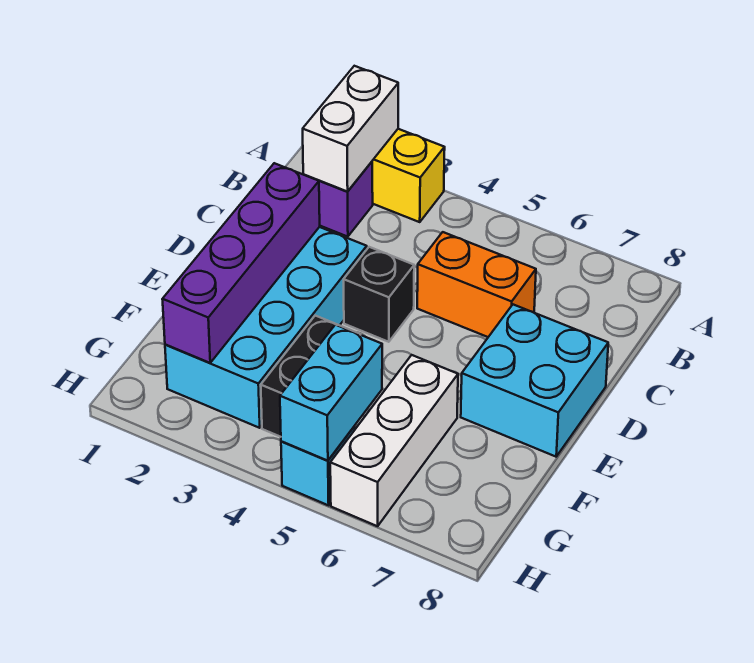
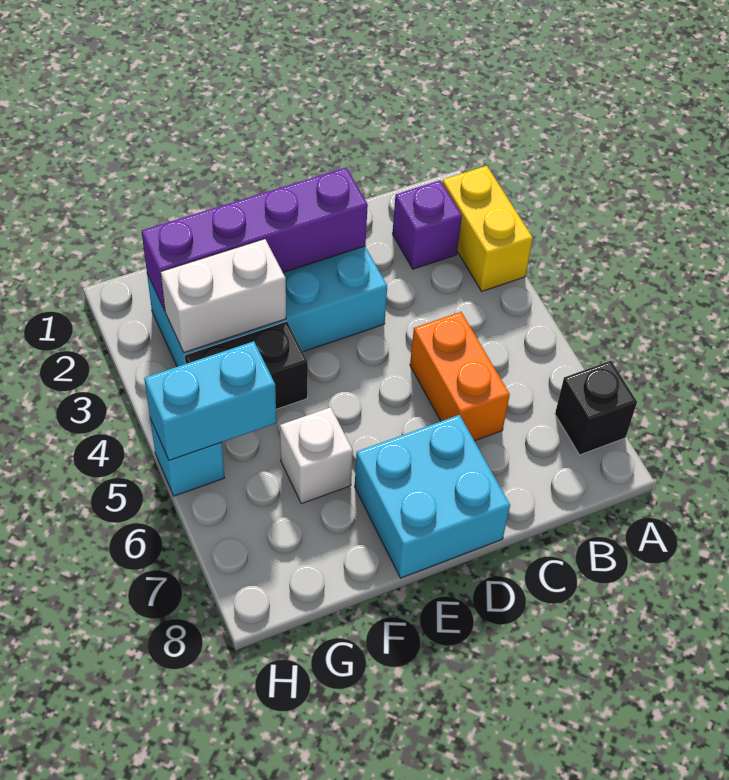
white brick A2:B2 level 2 -> white brick F3:G3 level 2
black brick D4 level 1 -> black brick A7 level 1
white brick F6:H6 level 1 -> white brick F6 level 1

